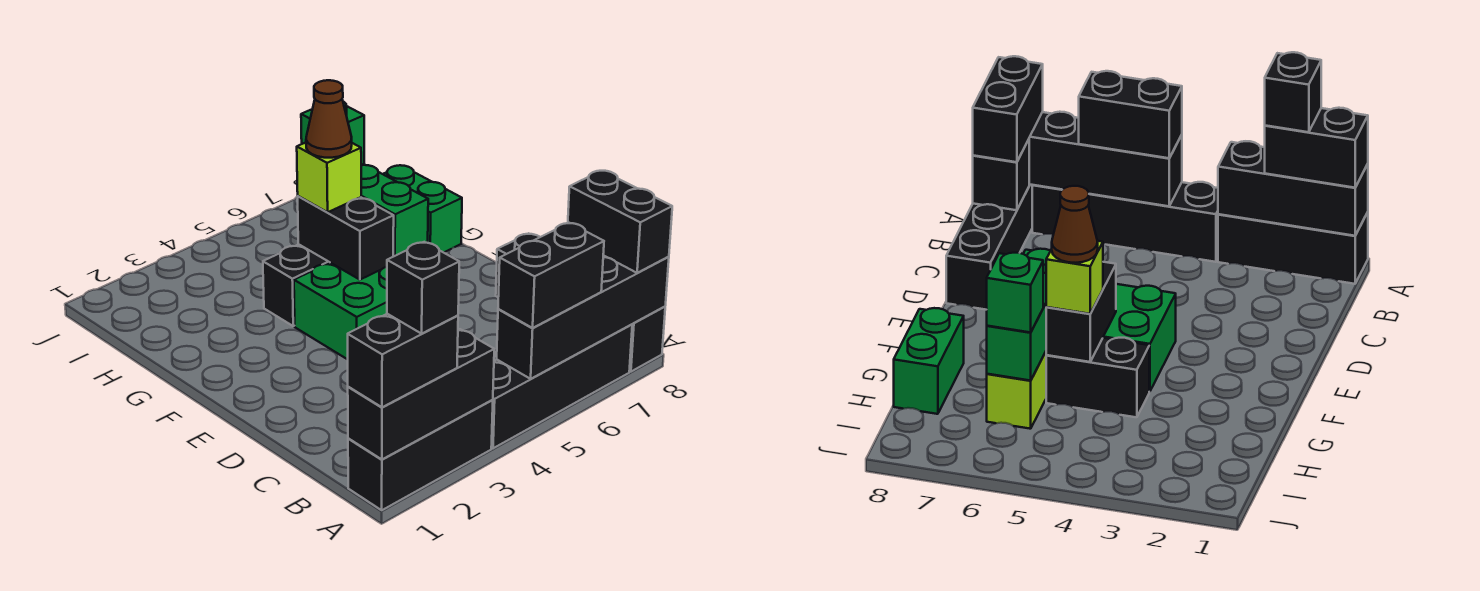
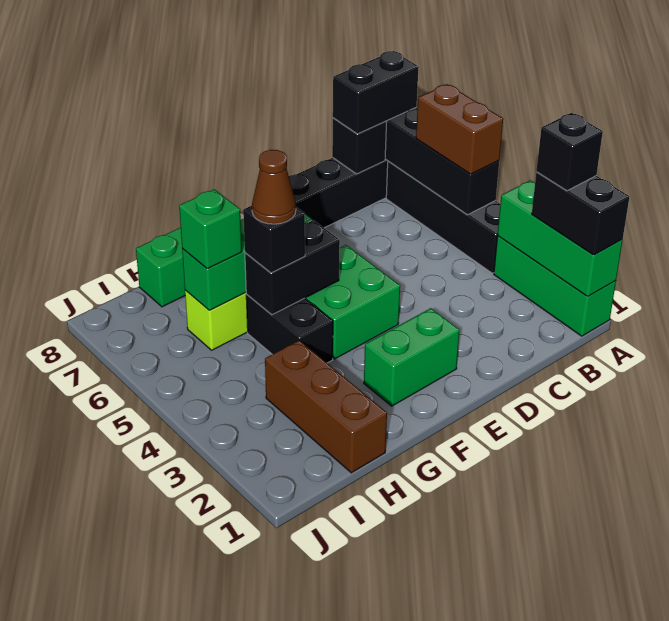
black brick A1:A3 level 1 -> green brick A1:A3 level 1
black brick A1:A3 level 2 -> green brick A1:A3 level 2
black brick A5:A6 level 3 -> brown brick A5:A6 level 3
none -> green brick E2:F2 level 1
lime brick G5 level 3 -> black brick G5 level 3
none -> brown brick H1:H3 level 1

